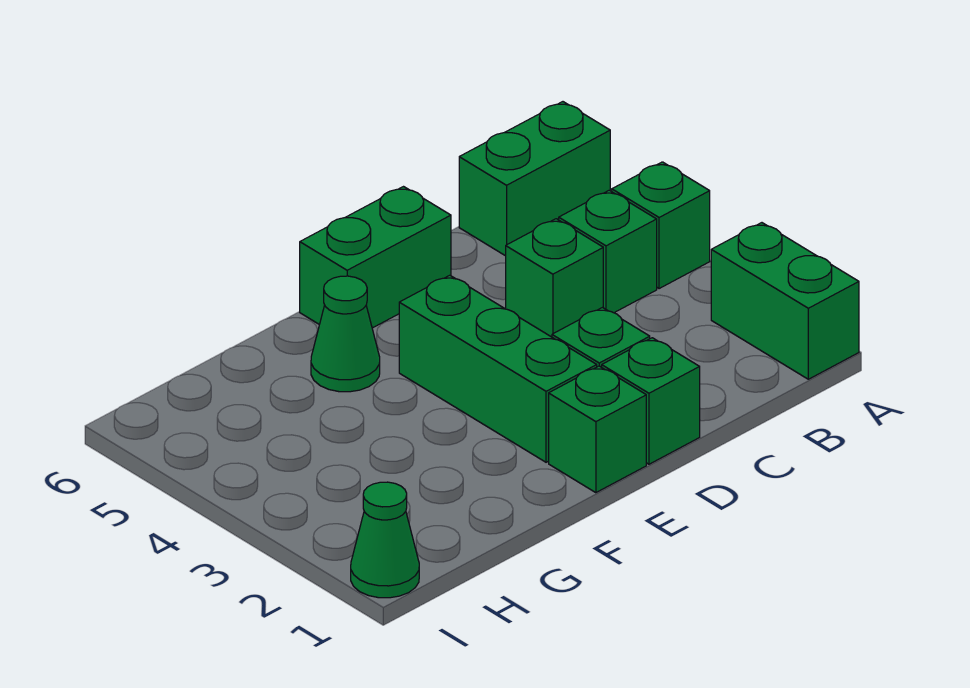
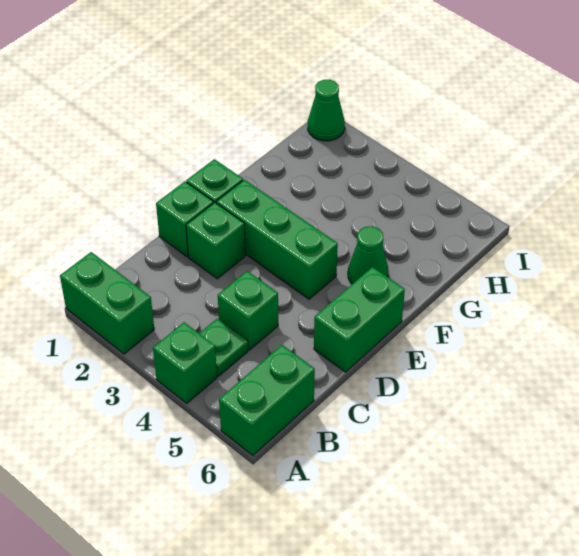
green brick B4 level 1 -> green plate B4 level 1

